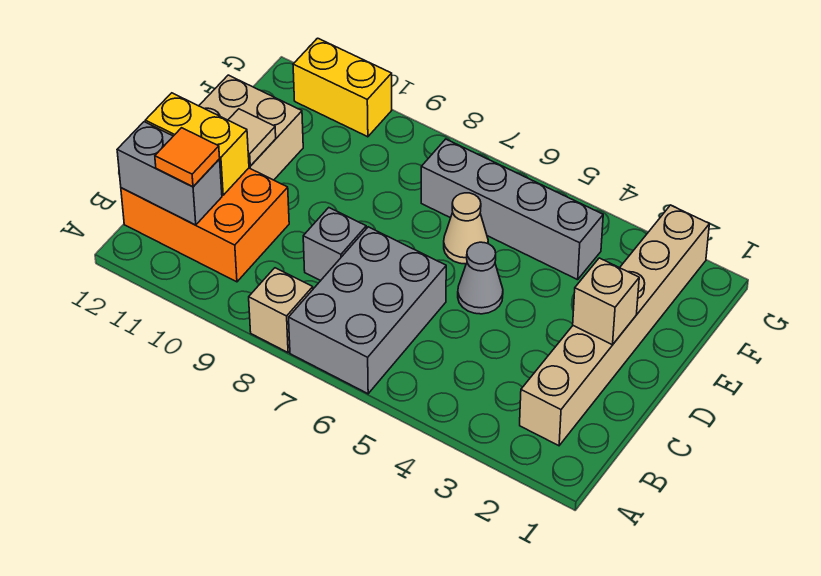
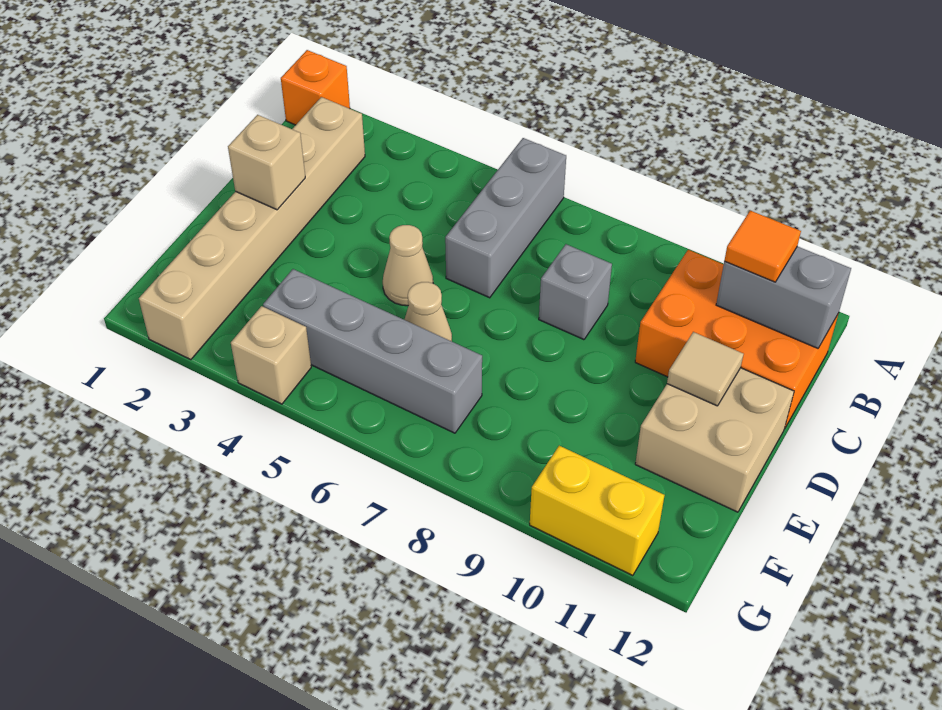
none -> orange brick A1 level 1
grey brick A6:C7 level 1 -> grey brick A6:C6 level 1
tan brick A8 level 1 -> tan brick G4 level 1
yellow brick C11:C12 level 2 -> none
grey cone D5 level 1 -> tan cone D5 level 1

